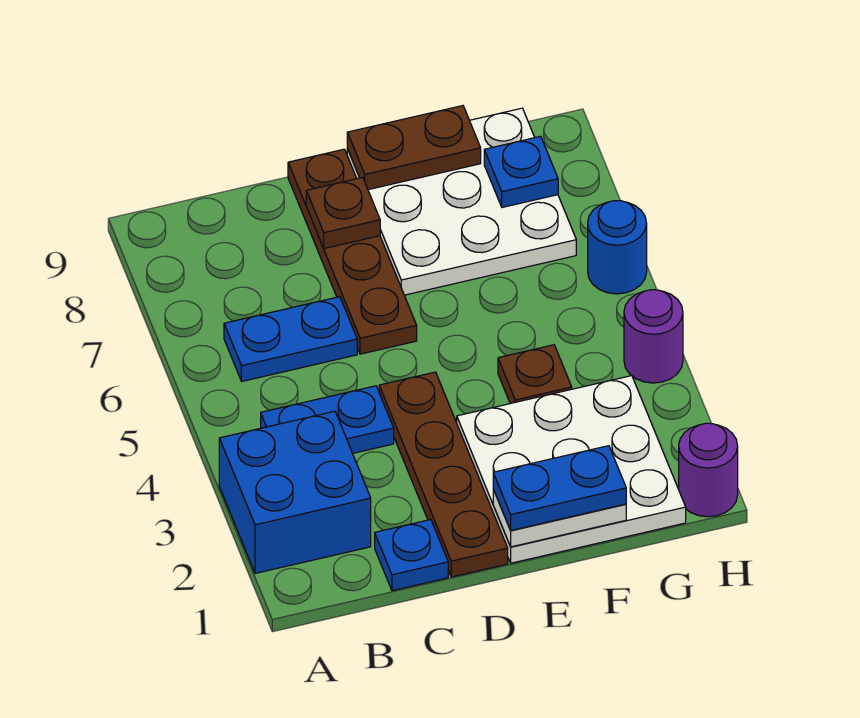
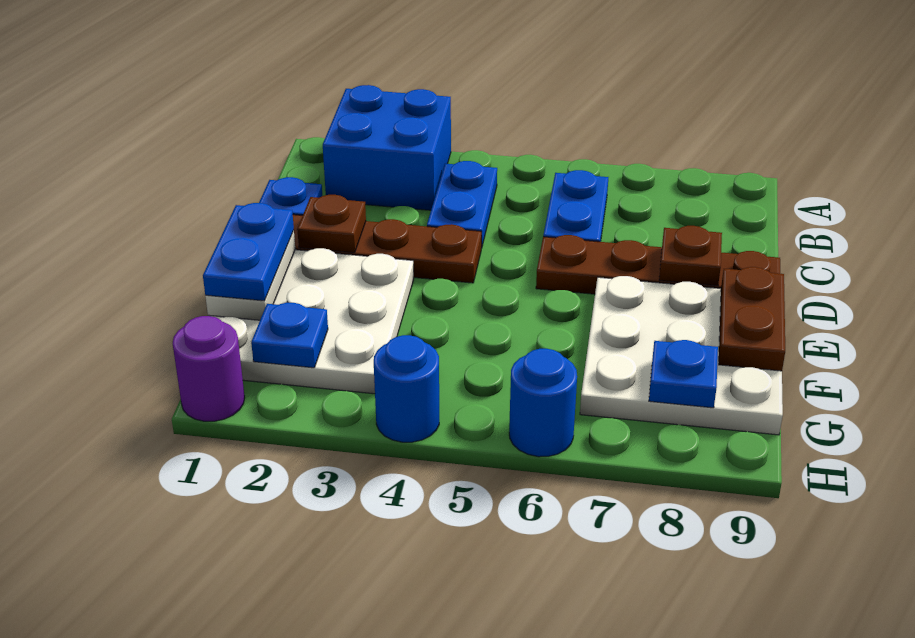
brown plate F4 level 1 -> brown plate D2 level 2
none -> blue plate G2 level 2
purple round brick H4 level 1 -> blue round brick H4 level 1

